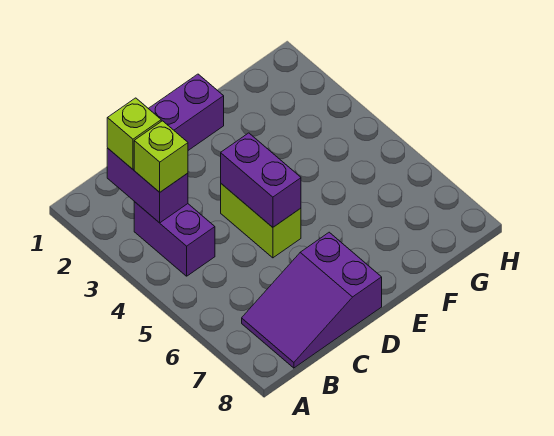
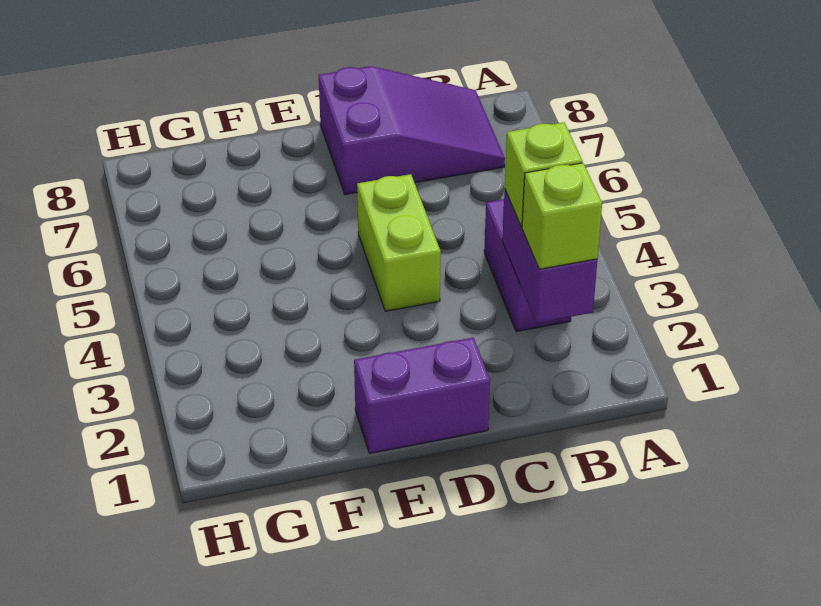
purple brick D4:D5 level 2 -> none

